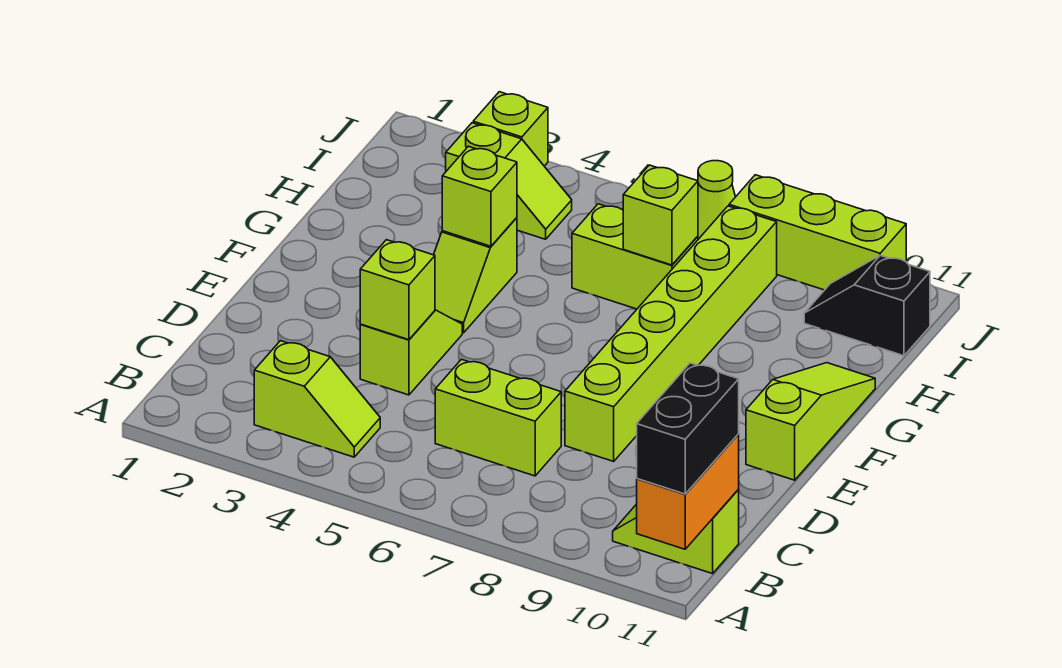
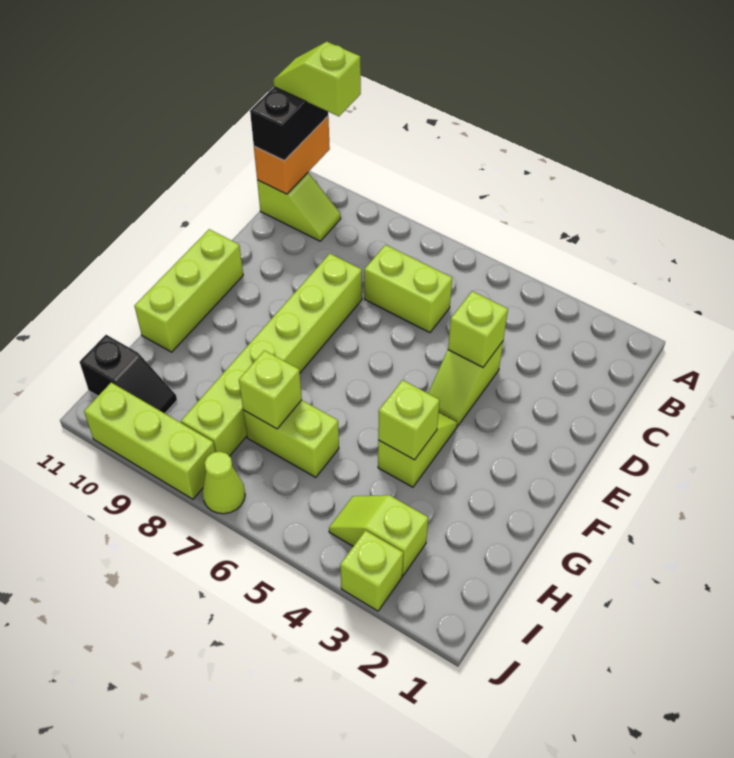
lime slope B3:B4 level 1 top 3 -> lime slope A10:A11 level 4 top 10
lime slope E11:G11 level 1 top E -> lime brick E11:G11 level 1

